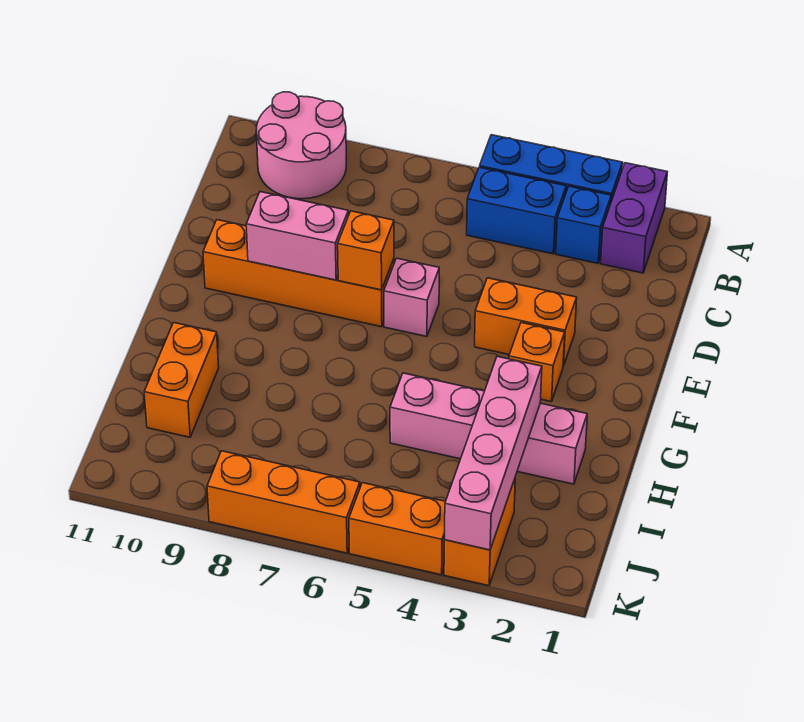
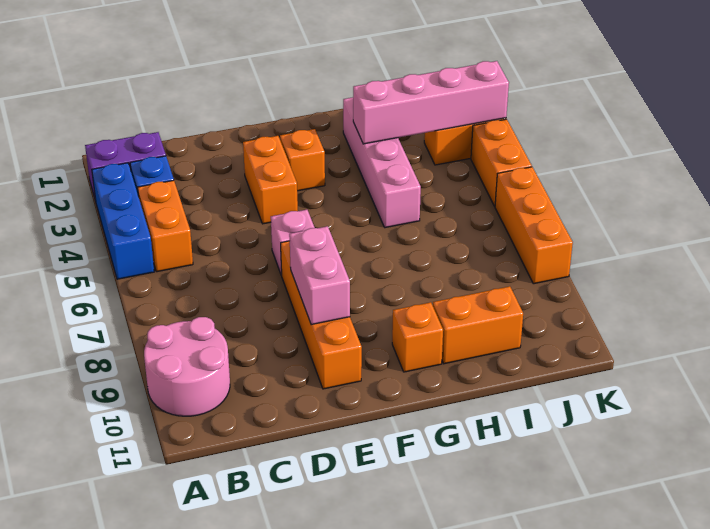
blue brick B4:B5 level 1 -> orange brick B4:B5 level 1
orange brick E7 level 2 -> orange brick G10 level 1

